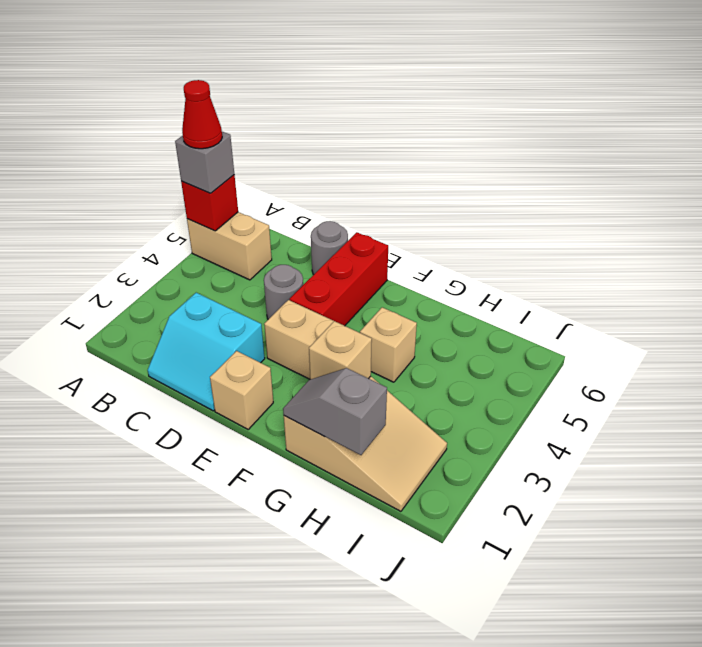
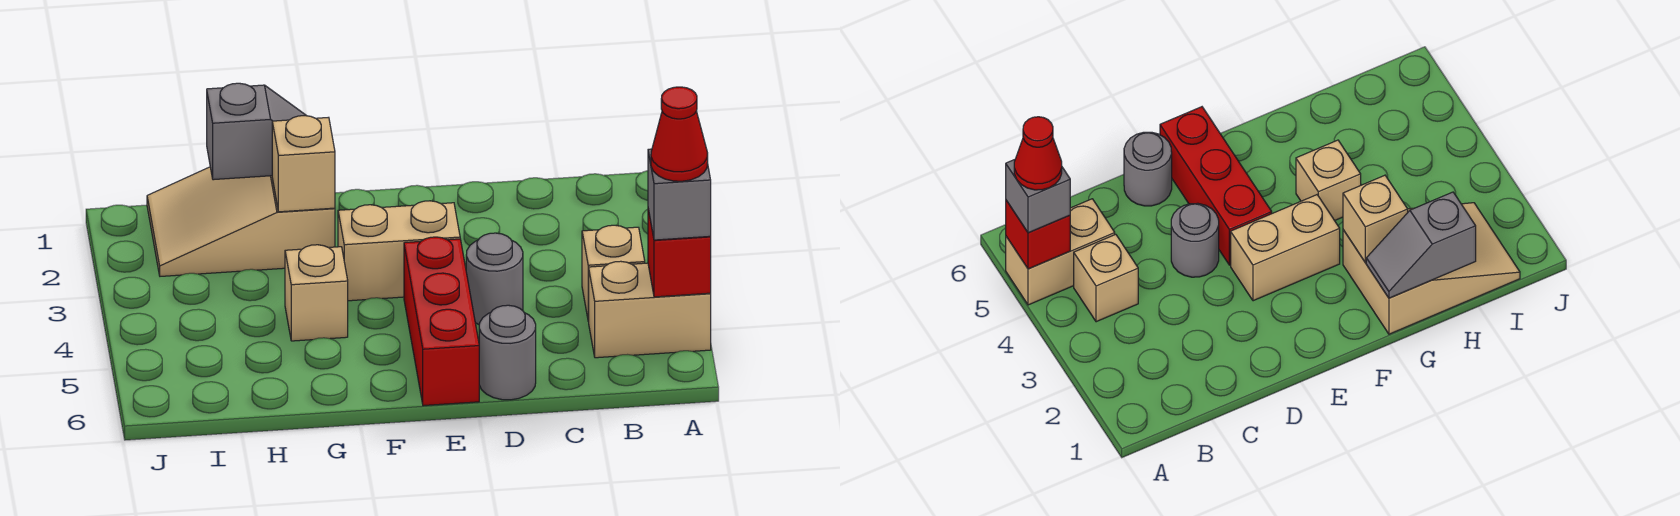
cyan slope C1:D2 level 1 top 2 -> none
tan brick E1 level 1 -> tan brick B4 level 1

